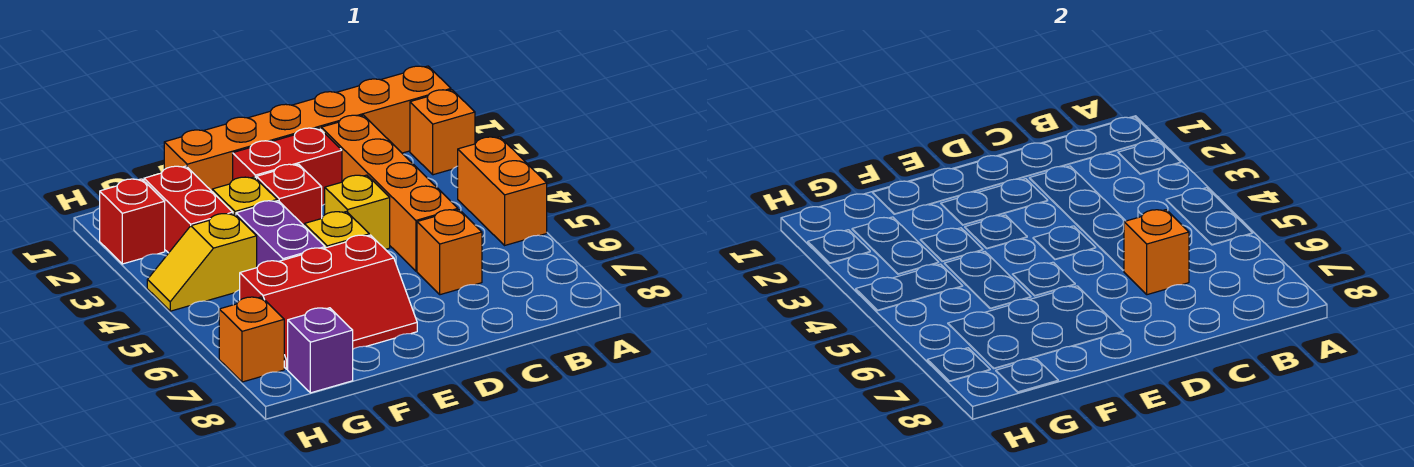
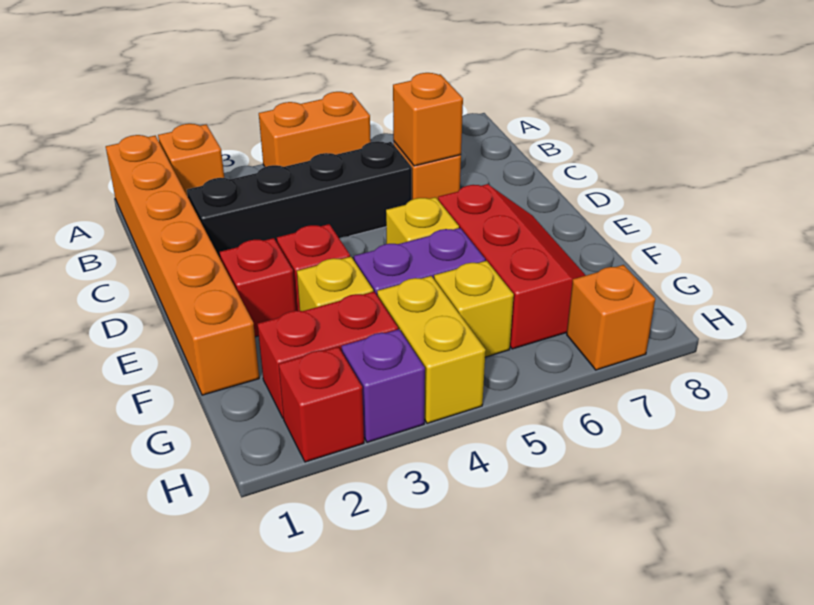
orange brick C2:C5 level 1 -> black brick C2:C5 level 1
red brick D2:E2 level 1 -> red brick E2 level 1
yellow brick D4 level 1 -> yellow brick G5 level 1
yellow slope G4:H4 level 1 top G -> yellow brick G4:H4 level 1
purple brick G8 level 1 -> purple brick H3 level 1

